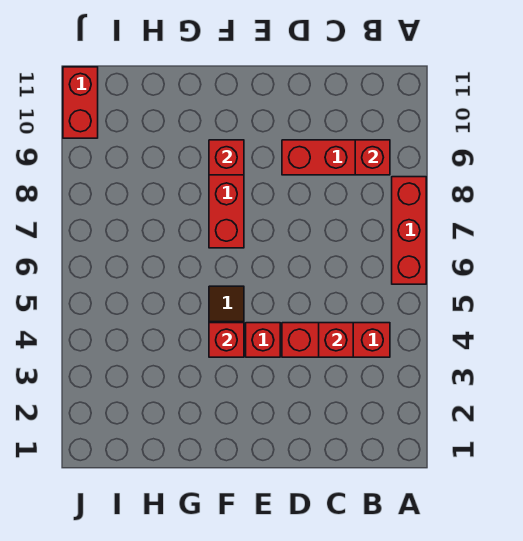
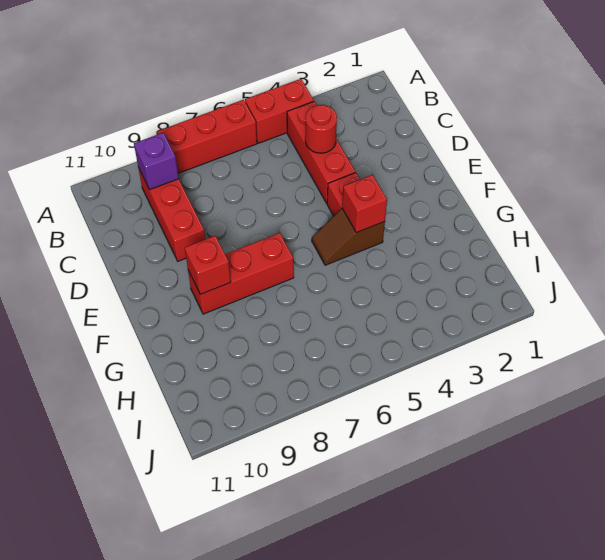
red brick B9 level 2 -> purple brick B9 level 2
red brick C4 level 2 -> red round brick C4 level 2
red brick J10:J11 level 1 -> red brick A4:A5 level 1

